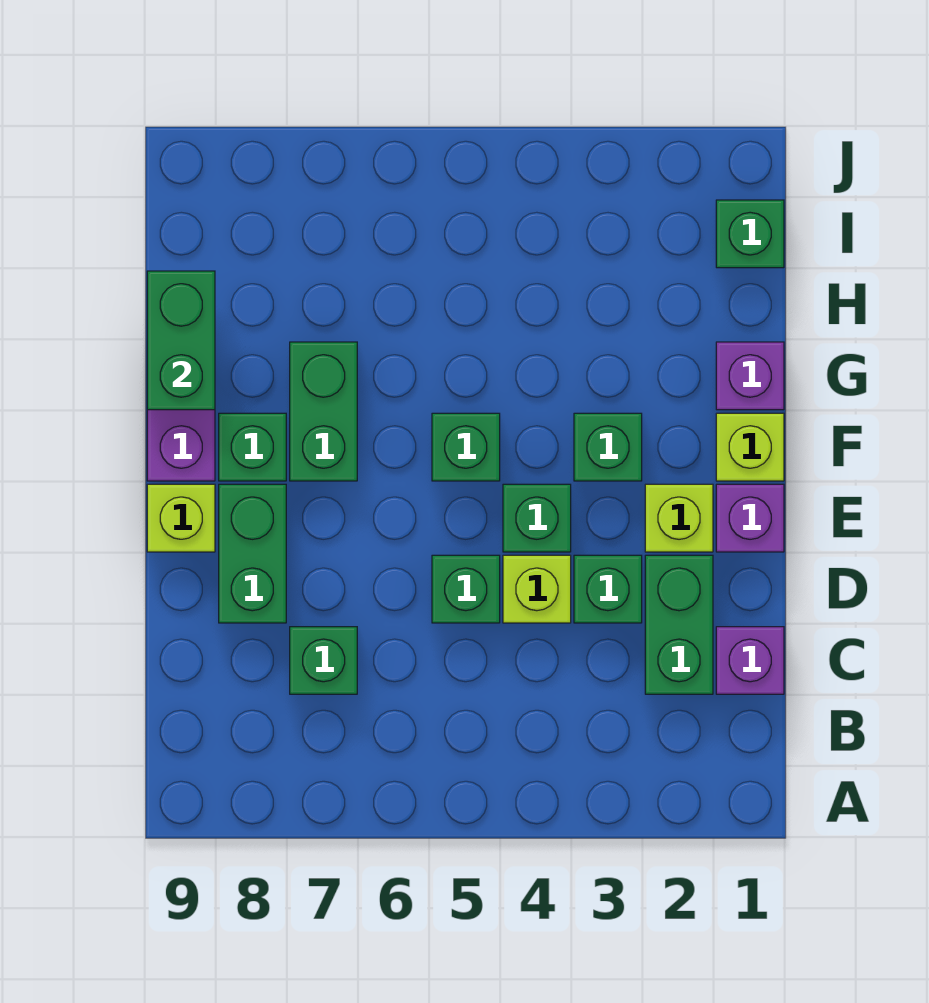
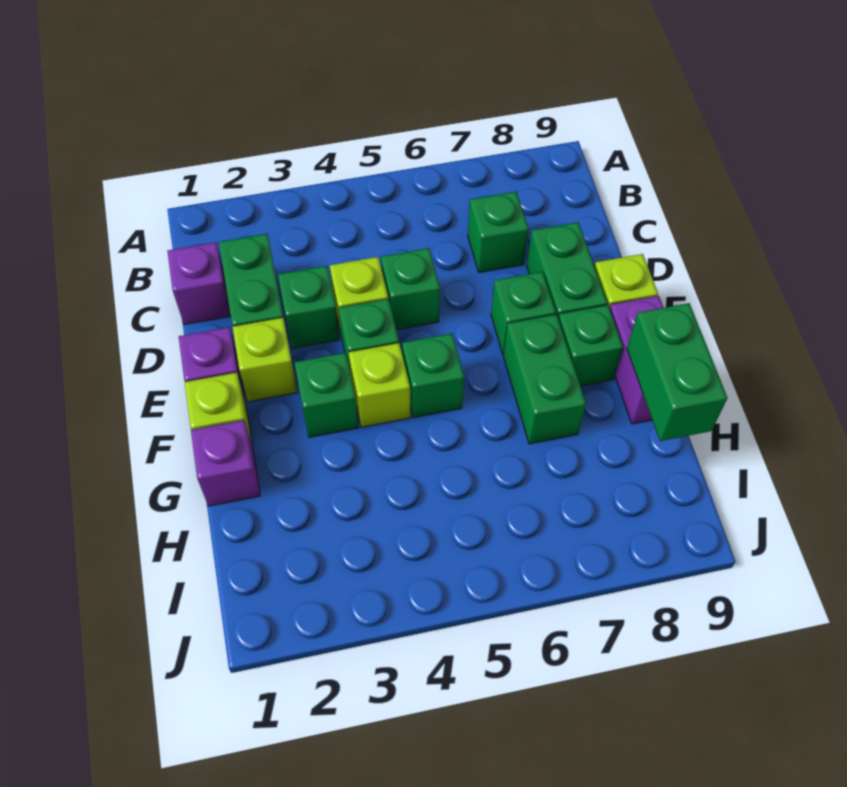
none -> lime brick F4 level 1
green brick I1 level 1 -> green brick E7 level 1

